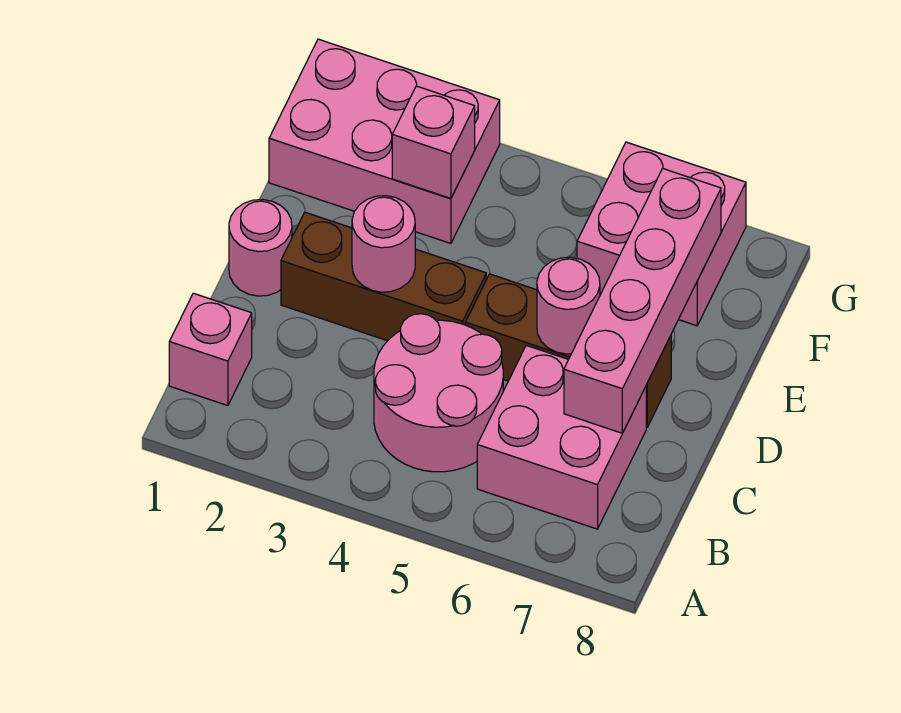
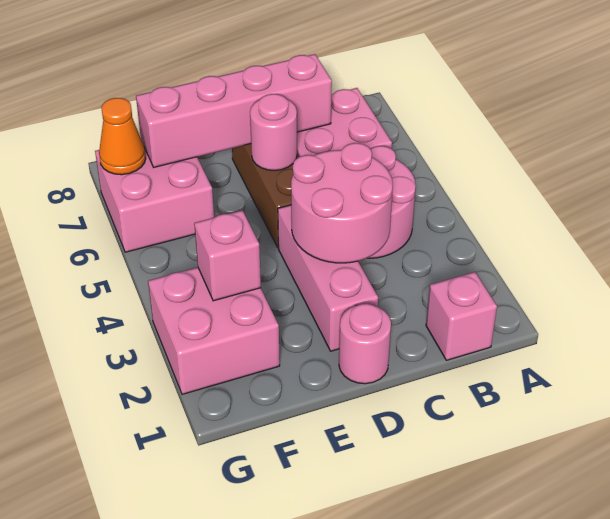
brown brick D2:D4 level 1 -> pink brick D2:D4 level 1
pink round brick D3 level 2 -> pink round brick C3:D4 level 2
pink brick F1:G3 level 1 -> pink brick F2:G3 level 1
none -> orange cone G7 level 2

